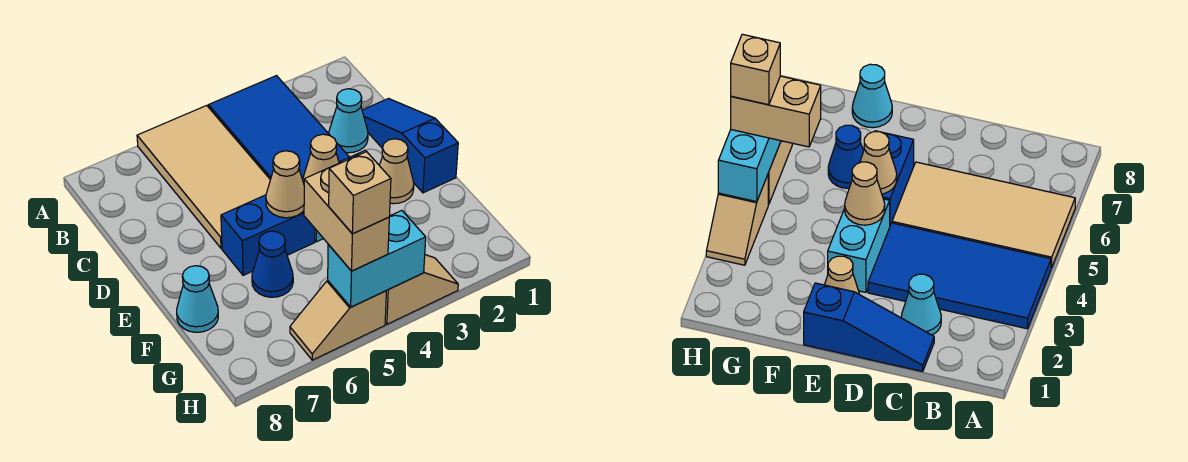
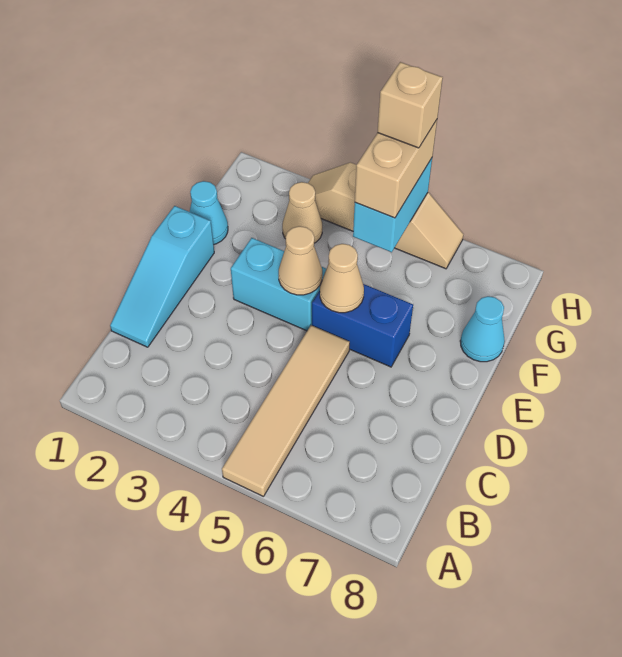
blue tile A3:D4 level 1 -> none
tan tile A5:D6 level 1 -> tan tile A5:D5 level 1
blue slope C1:E1 level 1 top E -> cyan slope C1:E1 level 1 top E
cyan cone C2 level 1 -> cyan cone F1 level 1
tan cone E2 level 1 -> tan cone G3 level 1
blue cone F6 level 1 -> none
cyan brick H4:H5 level 2 -> cyan brick G5:H5 level 2

